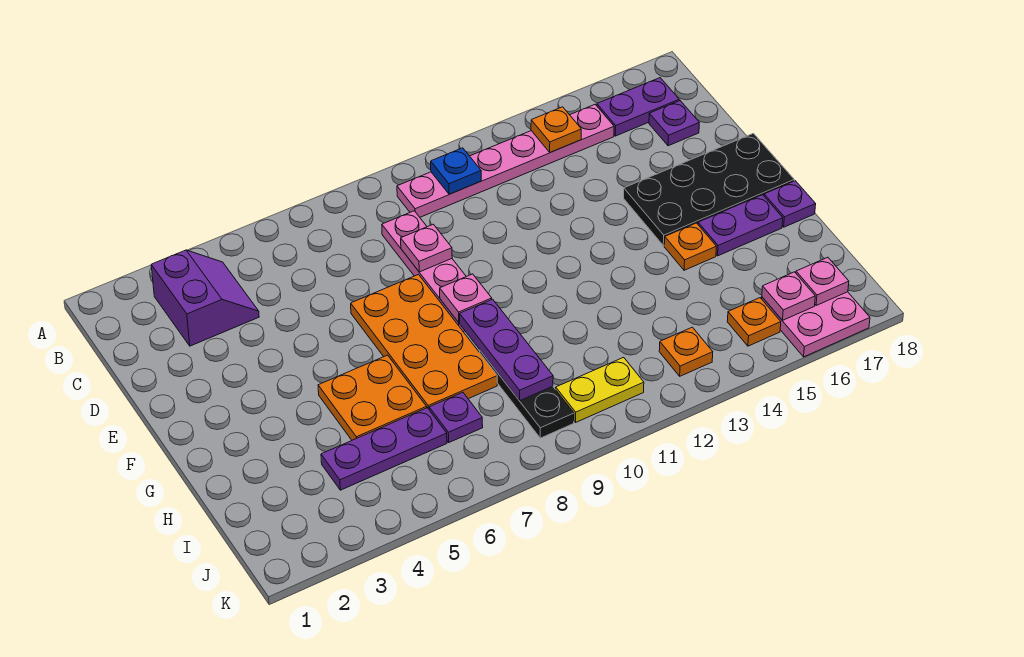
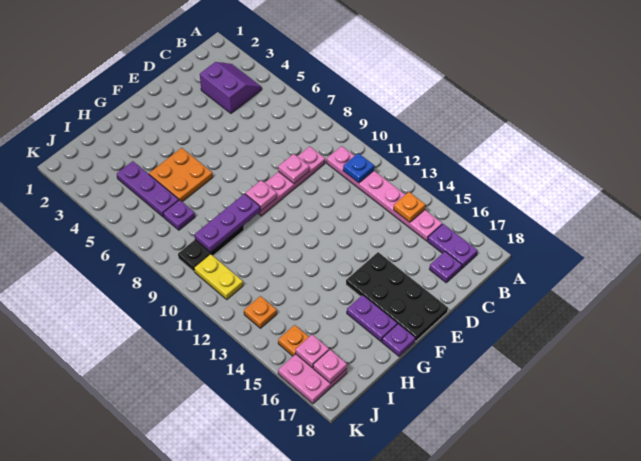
purple slope B3:C4 level 1 top 3 -> purple slope B3:C4 level 1 top C
orange plate E7:H8 level 1 -> none
orange plate G15 level 1 -> none

